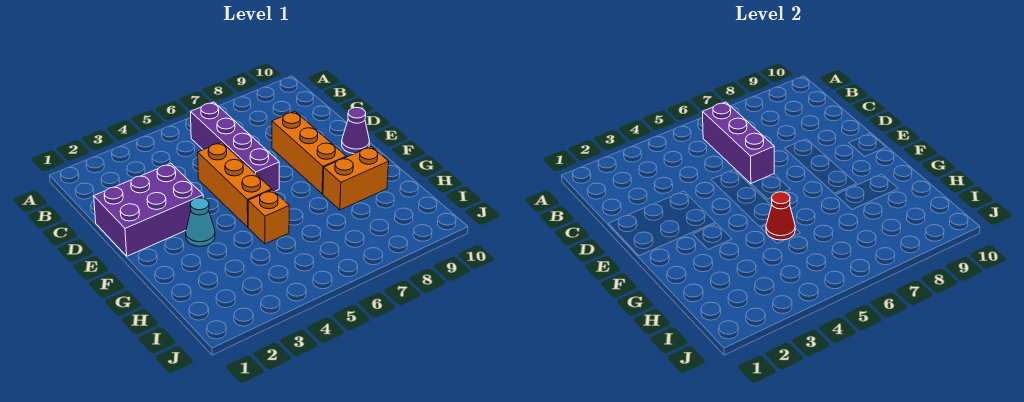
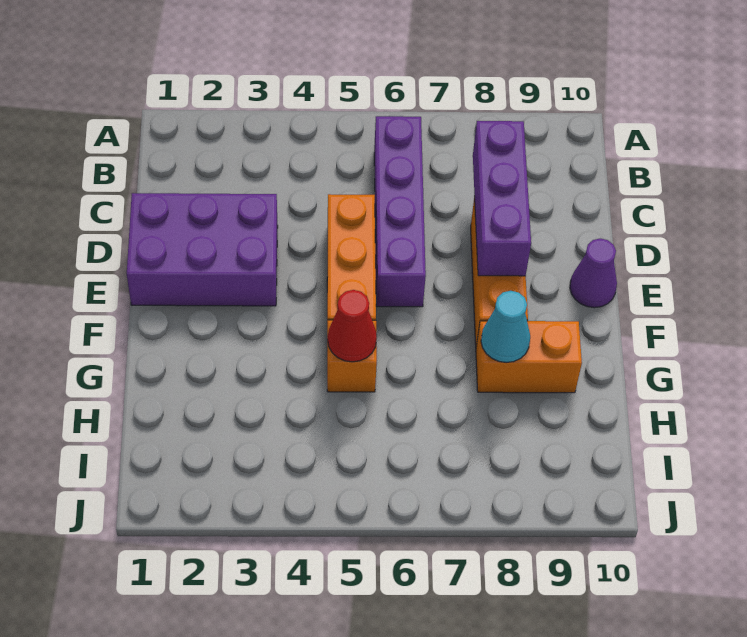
purple brick B6:D6 level 2 -> purple brick C8:E8 level 2
cyan cone F3 level 1 -> cyan cone G8 level 2

